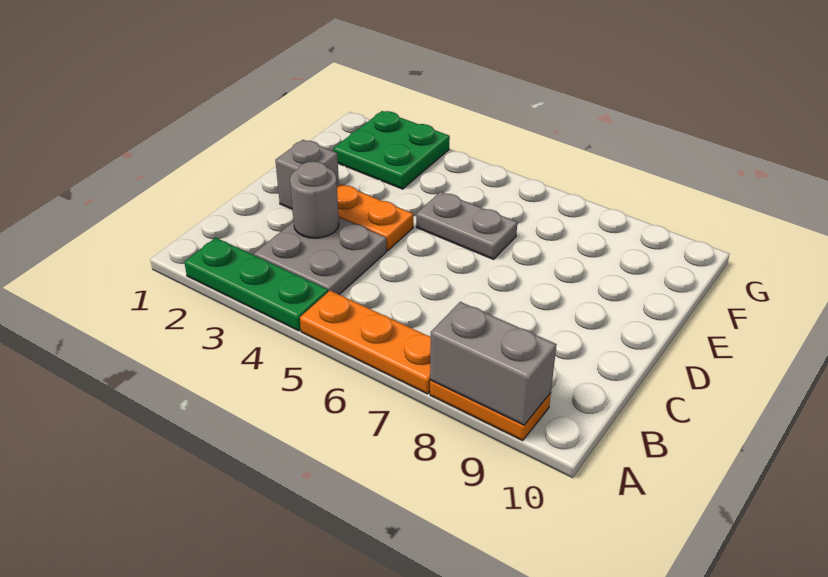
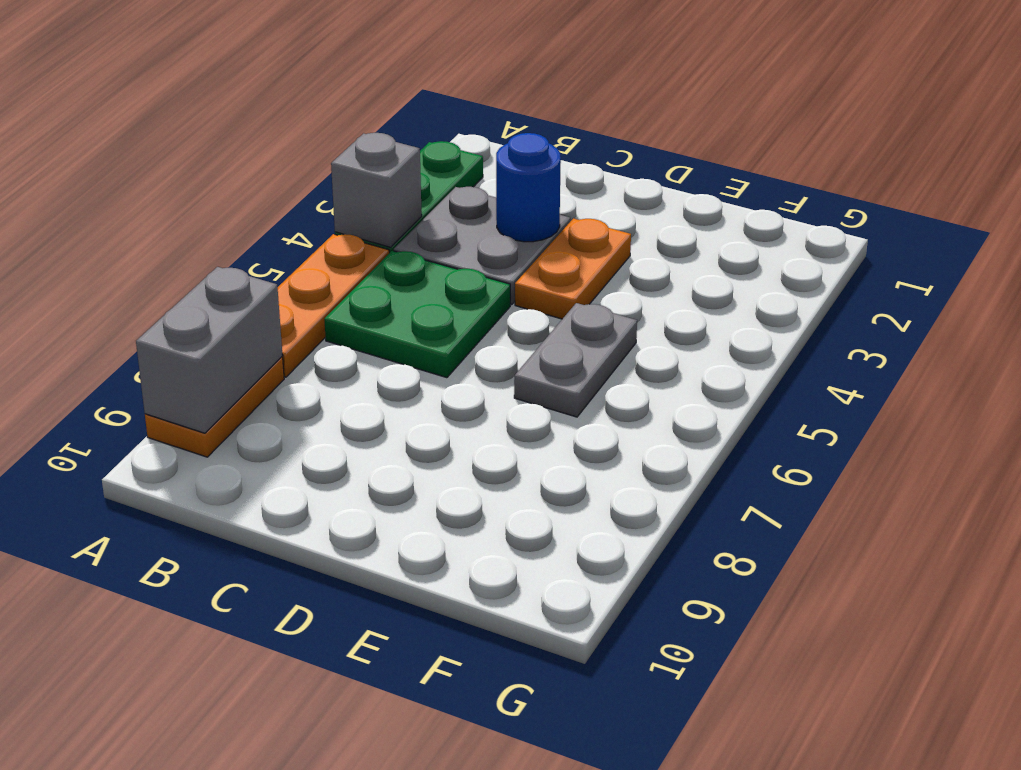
grey round brick C3 level 2 -> blue round brick C3 level 2
grey brick D2 level 1 -> grey brick A4 level 2
green plate F2:G3 level 1 -> green plate B5:C6 level 1

